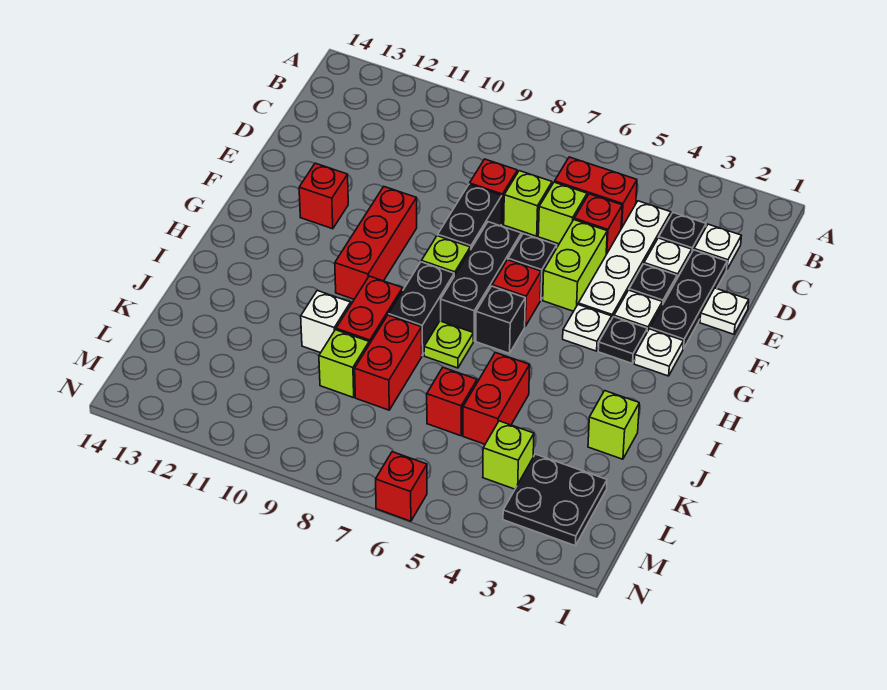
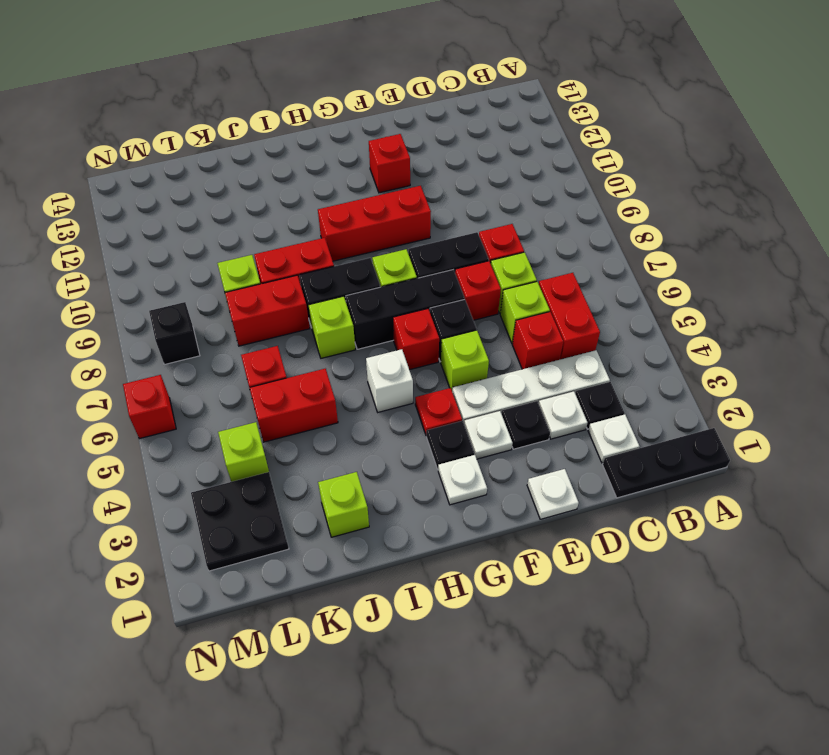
black plate D2:F2 level 1 -> black plate A1:C1 level 1
lime brick E5:F5 level 1 -> lime brick F5 level 1
none -> red brick E7 level 1
white plate G4 level 1 -> red plate G4 level 1
black brick H6 level 1 -> black brick M8 level 1
lime plate I7 level 1 -> lime brick I7 level 1
white brick J10 level 1 -> white brick H5 level 1

